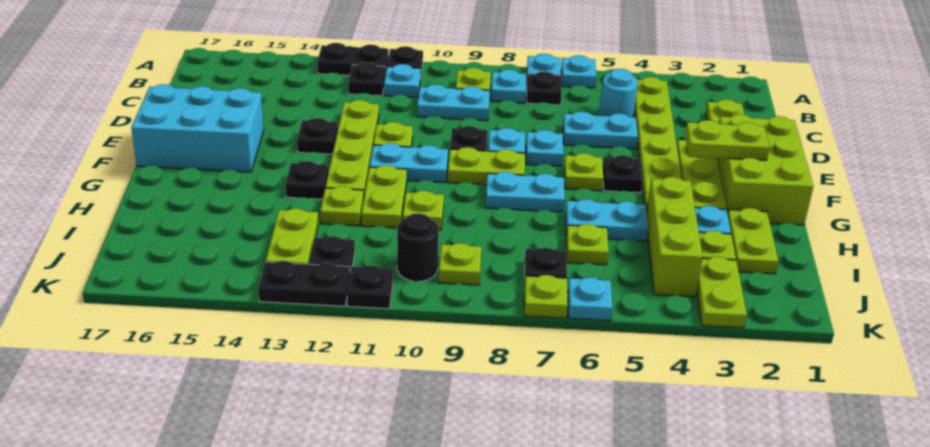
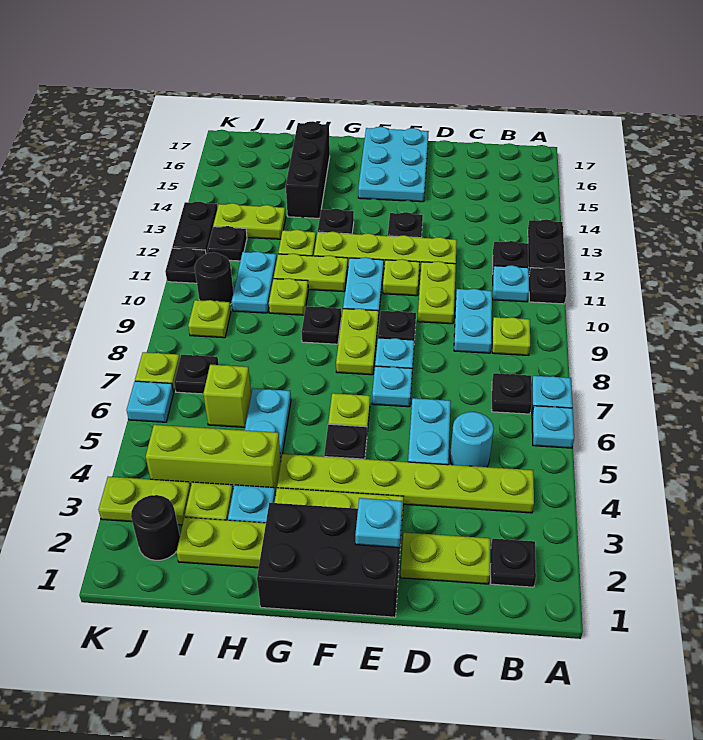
none -> black plate B2 level 1
cyan plate B8 level 1 -> cyan plate E2 level 2
lime brick E1:G2 level 1 -> black brick E1:G2 level 1
cyan brick E15:F17 level 1 -> cyan plate E15:F17 level 1
lime plate F2:F3 level 2 -> lime plate D10:D11 level 1
cyan plate G7:G8 level 1 -> cyan plate I10:I11 level 1
none -> black plate G9 level 1
none -> black brick H14:H16 level 1
lime plate I6 level 1 -> lime brick I6 level 1
none -> black round brick J2 level 1

